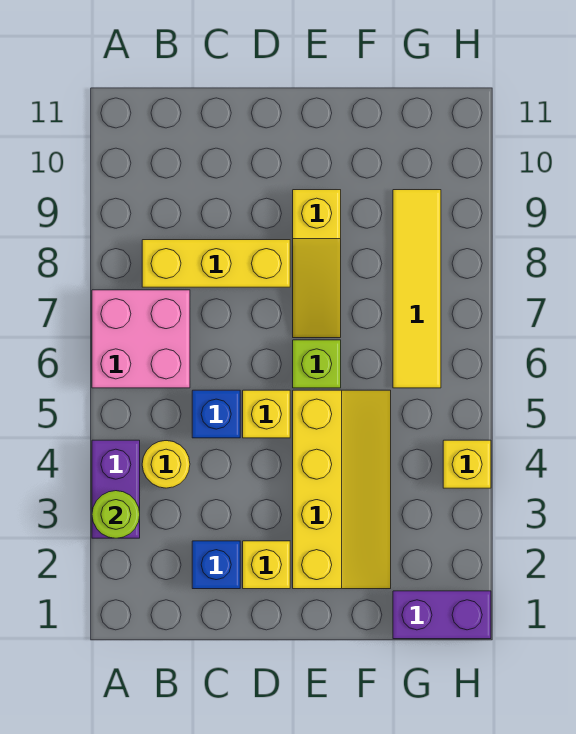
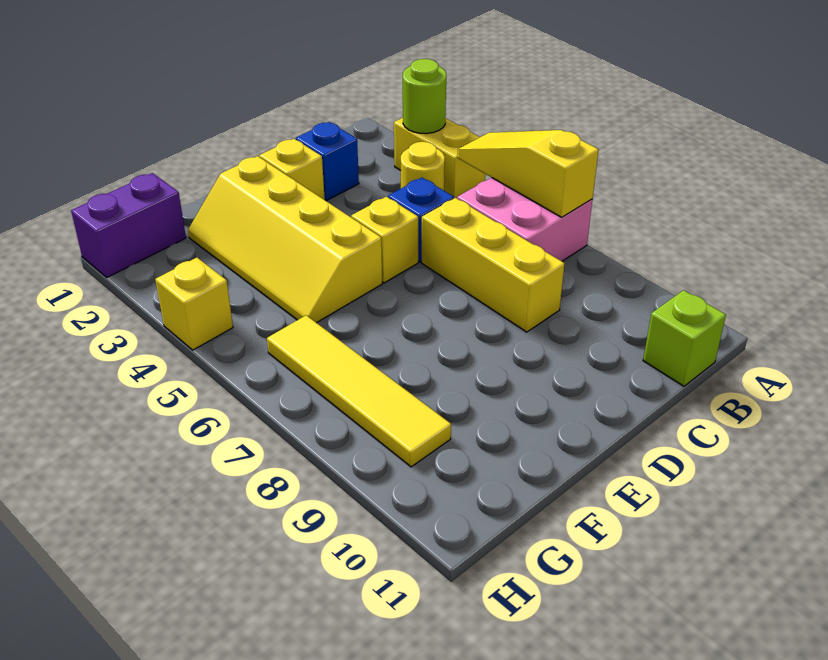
purple brick A3:A4 level 1 -> yellow brick A3:A4 level 1
yellow brick B8:D8 level 1 -> yellow brick C6:C8 level 1
lime brick E6 level 1 -> lime brick B11 level 1
yellow slope E7:E9 level 1 top 9 -> yellow slope A5:A7 level 2 top 7

